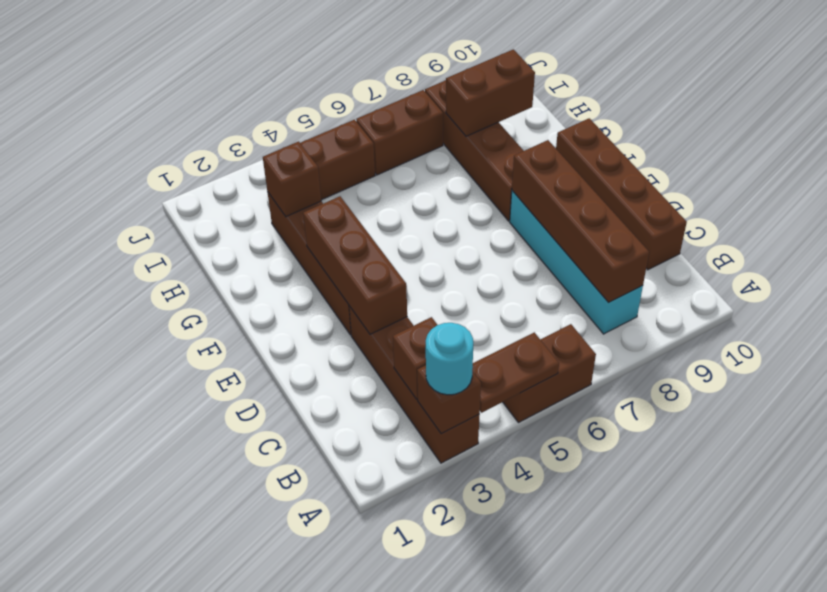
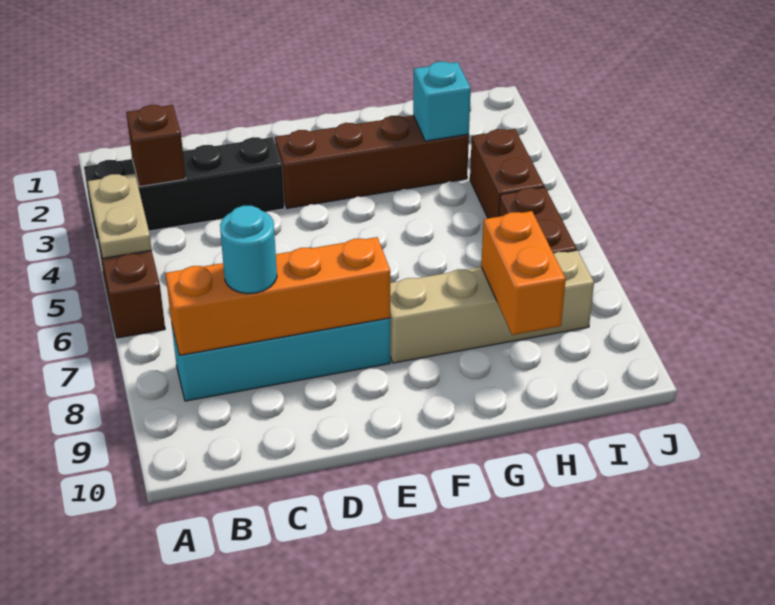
brown brick A3:D3 level 1 -> black brick A3:D3 level 1
brown brick A3 level 2 -> none
cyan round brick A3 level 3 -> cyan round brick C8 level 3
brown plate A4:A5 level 2 -> tan plate A4:A5 level 2
brown brick B8:E8 level 2 -> orange brick B8:E8 level 2
brown brick C10:F10 level 1 -> none
brown brick D3:F3 level 2 -> none
brown brick F8:I8 level 1 -> tan brick F8:I8 level 1
brown brick H3 level 2 -> cyan brick H3 level 2
brown brick H8:H9 level 2 -> orange brick H8:H9 level 2

